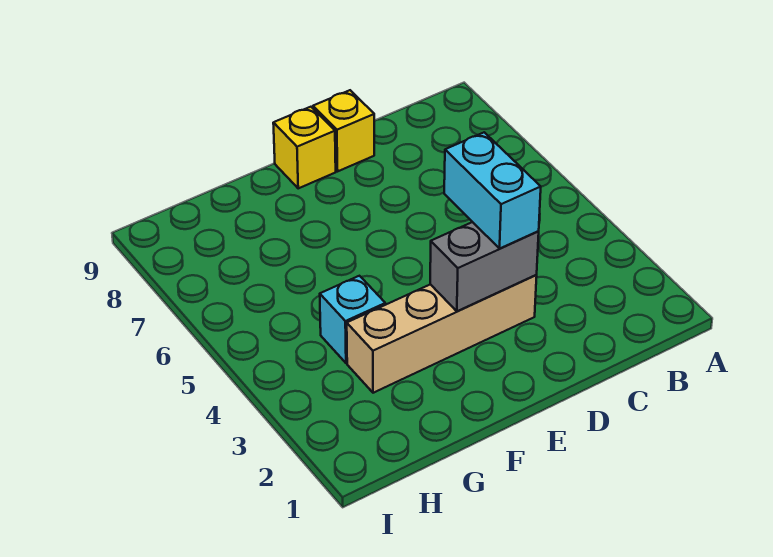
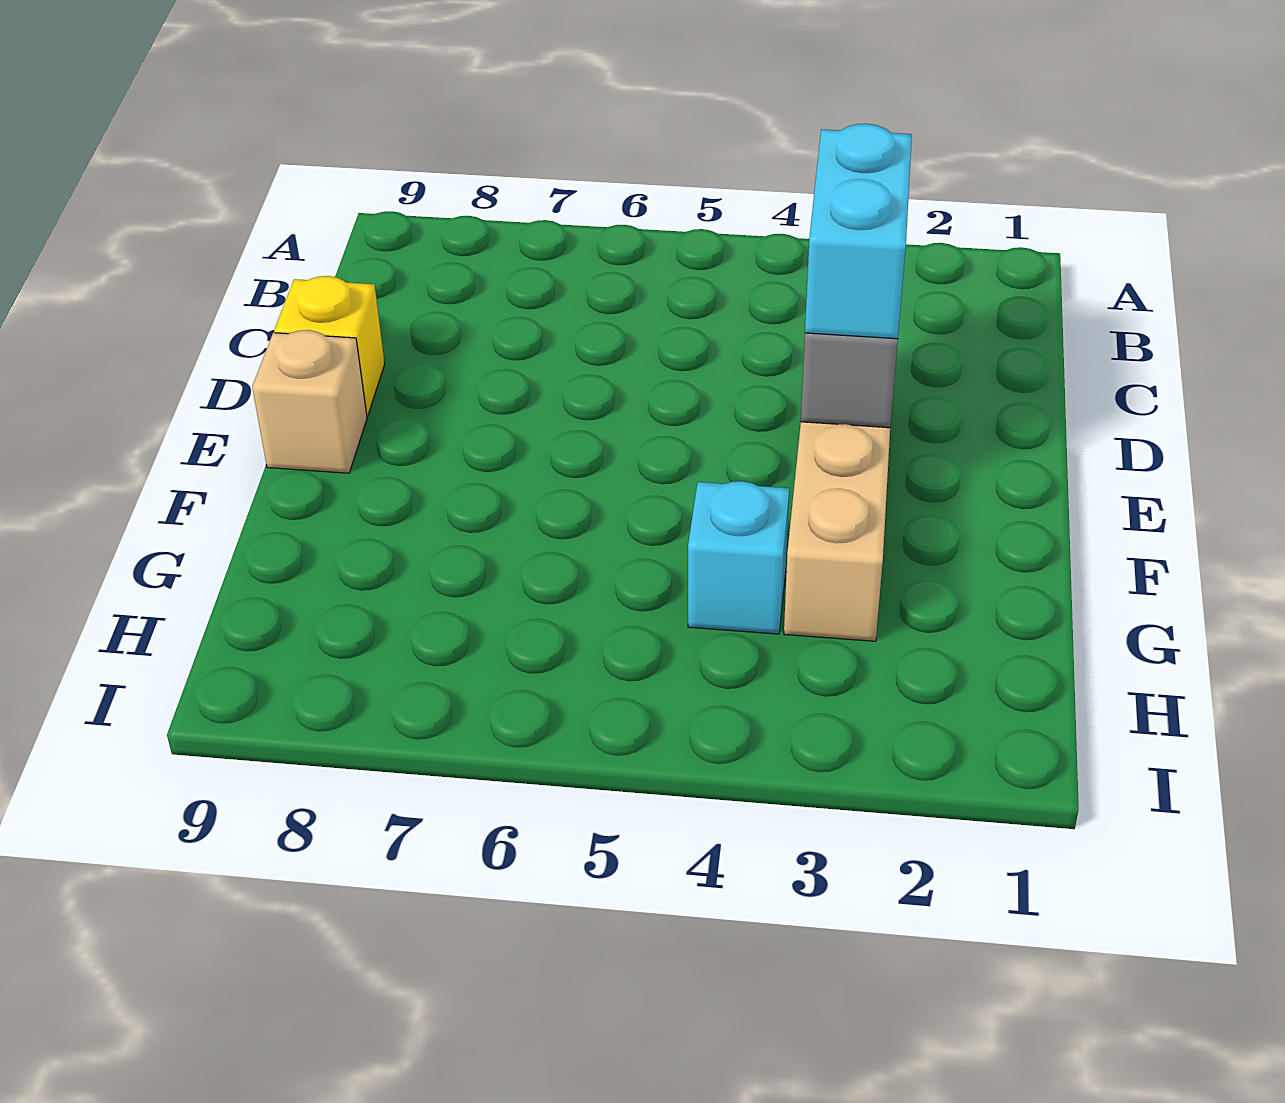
cyan brick D3:D4 level 3 -> cyan brick D3:E3 level 3
yellow brick E9 level 1 -> tan brick E9 level 1

